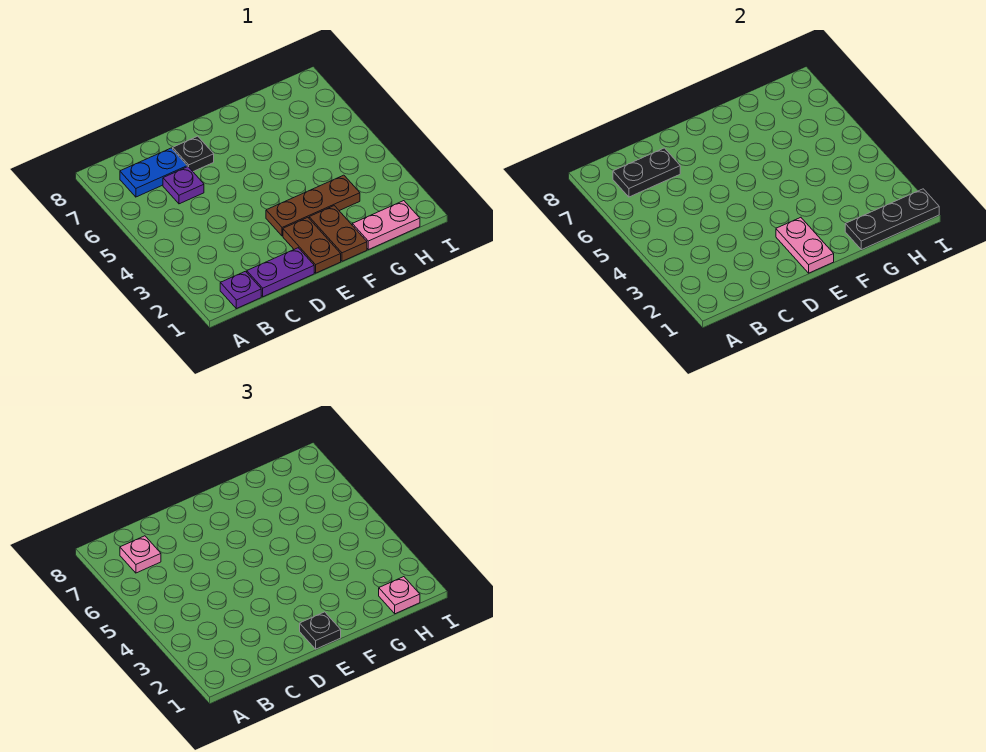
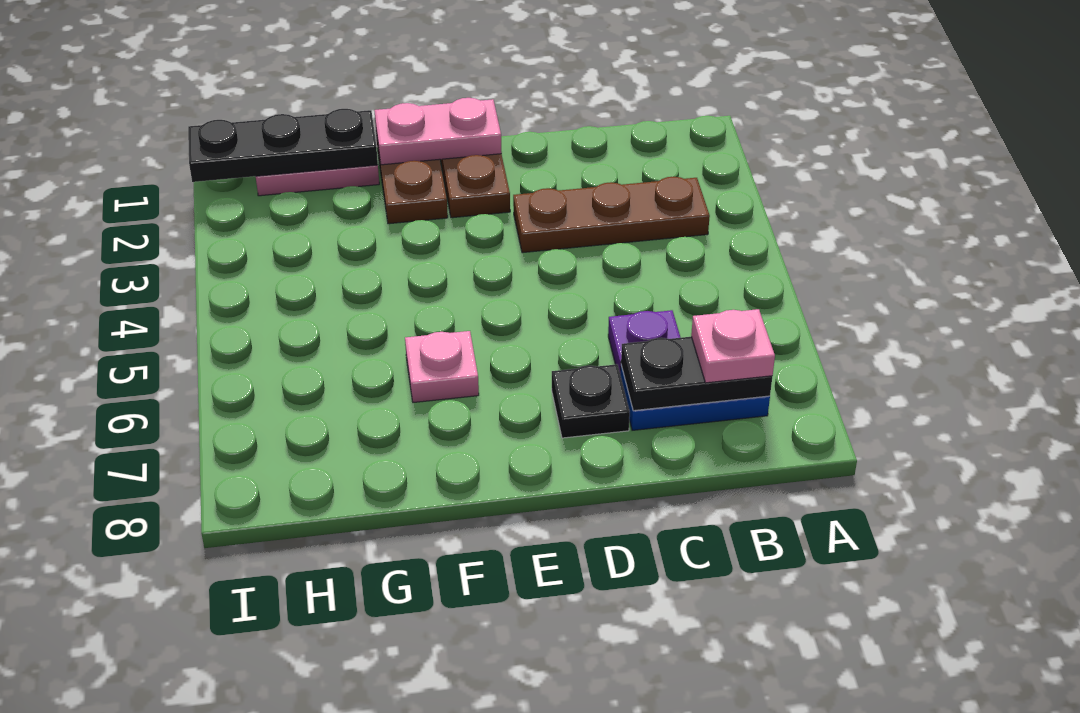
purple plate B1 level 1 -> none
purple plate C1:D1 level 1 -> none
pink plate E1:E2 level 2 -> pink plate E1:F1 level 2
black plate E1 level 3 -> none
brown plate E3:G3 level 1 -> brown plate B3:D3 level 1
pink plate H1 level 3 -> pink plate F6 level 1

